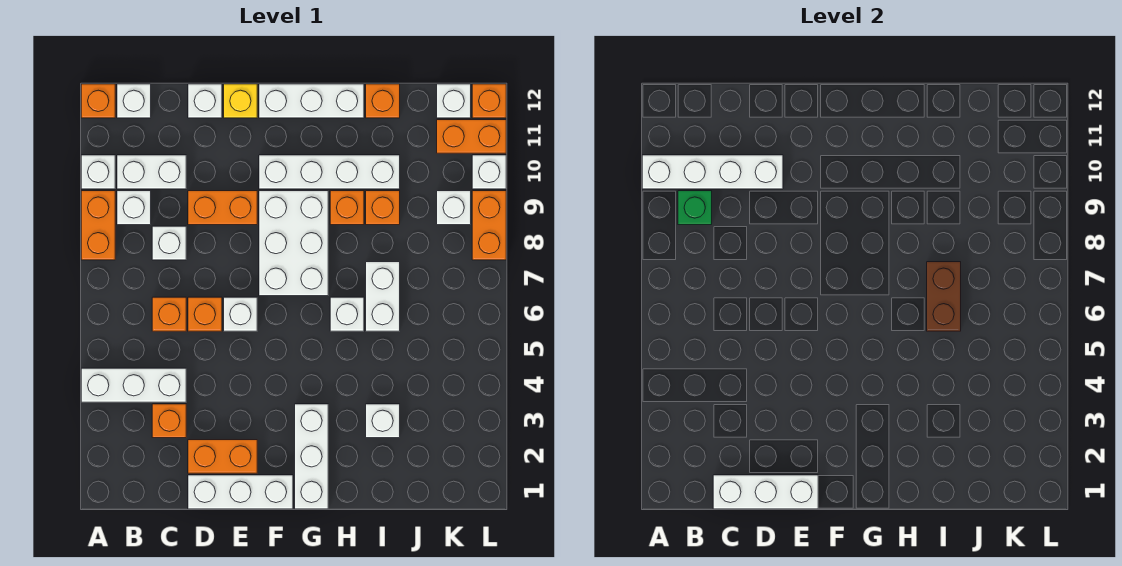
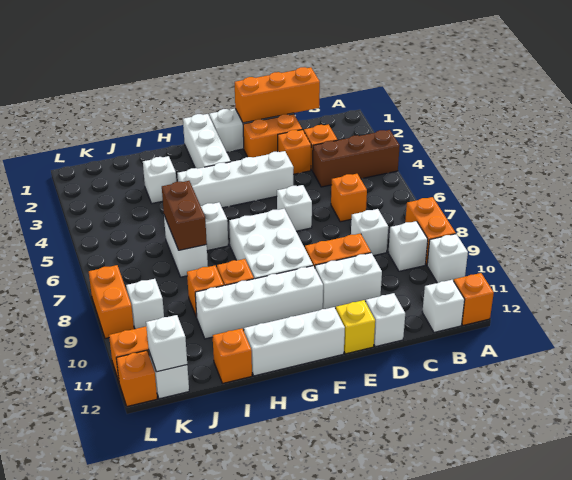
white brick A4:C4 level 1 -> brown brick A4:C4 level 1
white brick A10:D10 level 2 -> white brick E4:H4 level 1
green brick B9 level 2 -> none
white brick B10:C10 level 1 -> white brick D10:E10 level 1
white brick C1:E1 level 2 -> orange brick C1:E1 level 2
orange brick D6 level 1 -> orange brick D3 level 1
white brick L10 level 1 -> white brick K12 level 2

